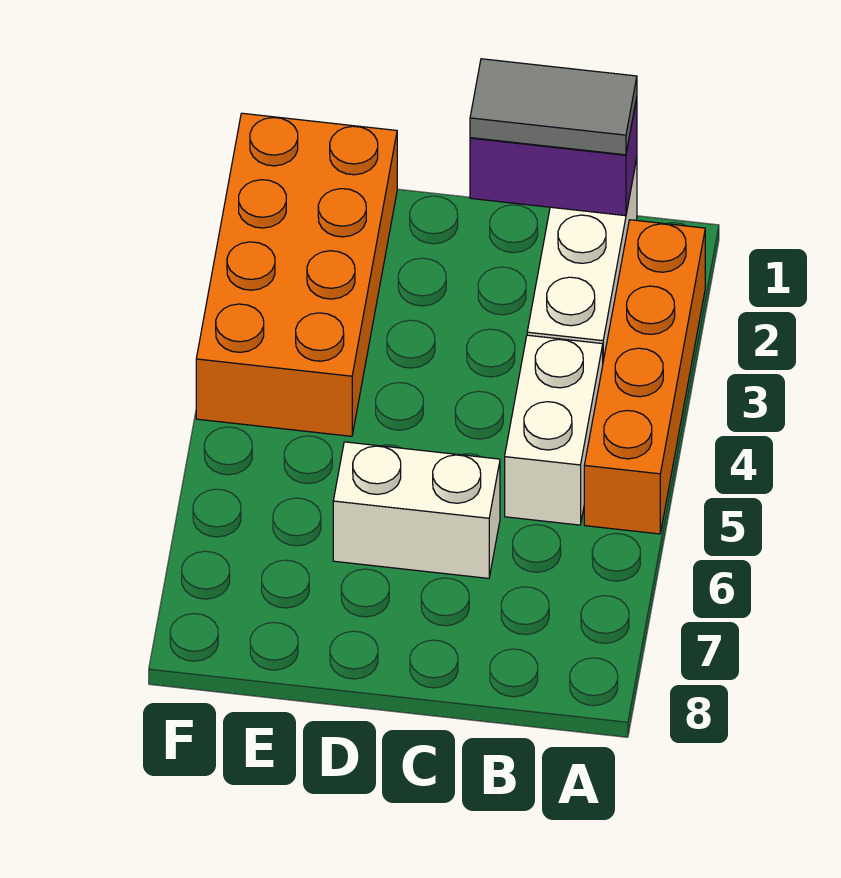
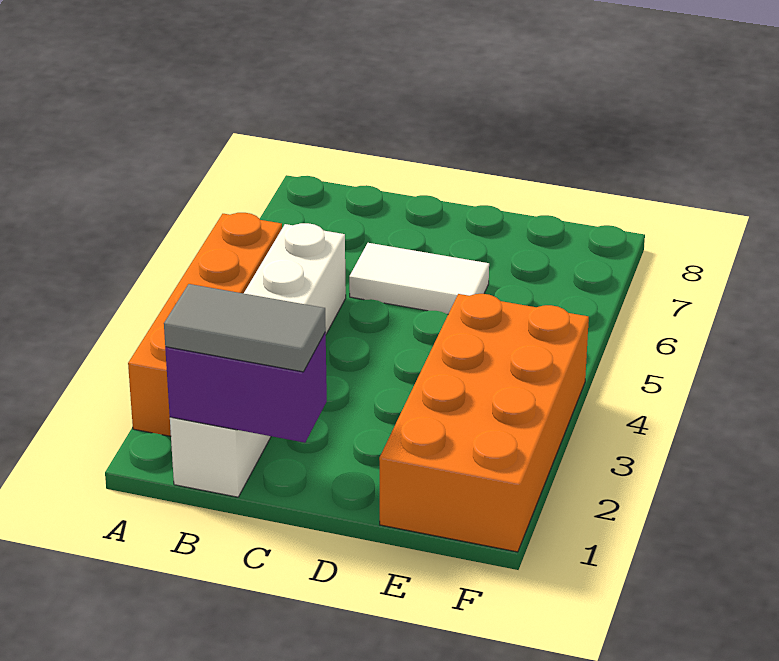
white brick C6:D6 level 1 -> white tile C6:D6 level 1

